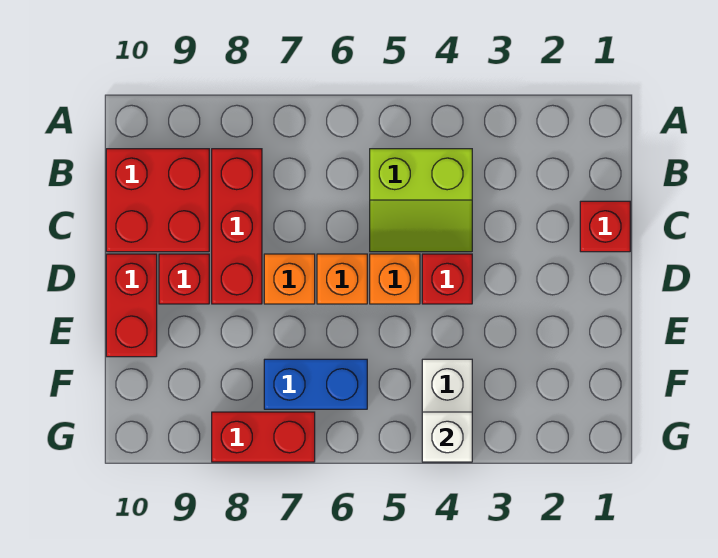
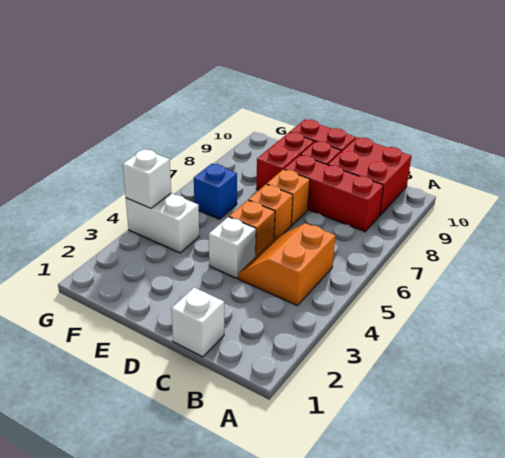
lime slope B4:C5 level 1 top B -> orange slope B4:C5 level 1 top B
red brick C1 level 1 -> white brick C1 level 1
red brick D4 level 1 -> white brick D4 level 1
blue brick F6:F7 level 1 -> blue brick F6 level 1
red brick G7:G8 level 1 -> red brick E8:E9 level 1

